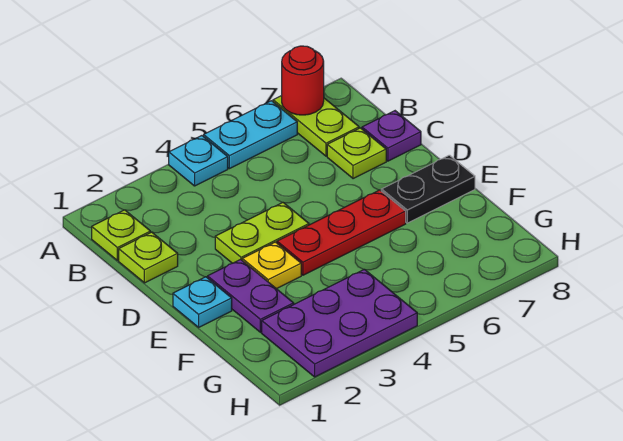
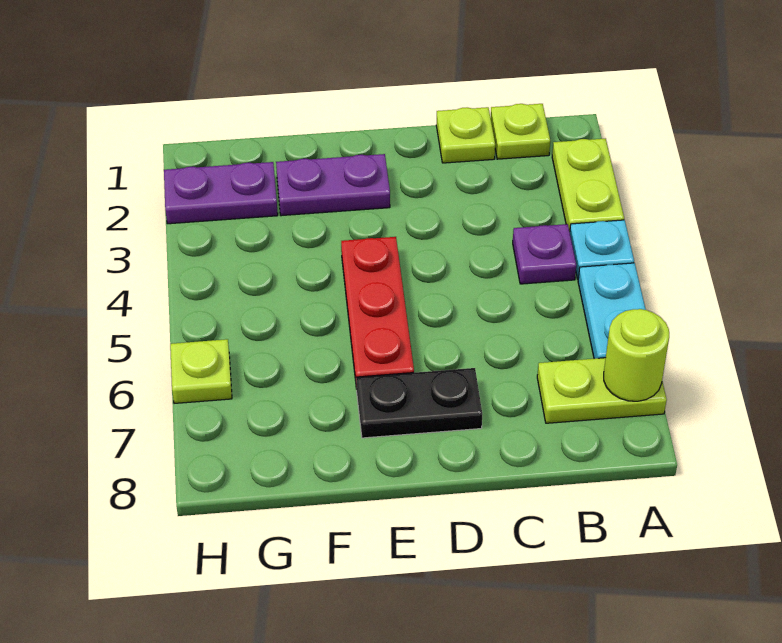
red round brick A7 level 2 -> lime round brick A7 level 2
lime plate C7 level 1 -> lime plate H6 level 1
purple plate C8 level 1 -> purple plate B4 level 1
lime plate D3:D4 level 1 -> lime plate A2:A3 level 1
cyan plate E1 level 1 -> none
yellow plate E3 level 1 -> none
black plate E7:E8 level 1 -> black plate D7:E7 level 1
purple plate G2:H4 level 1 -> purple plate G2:H2 level 1

